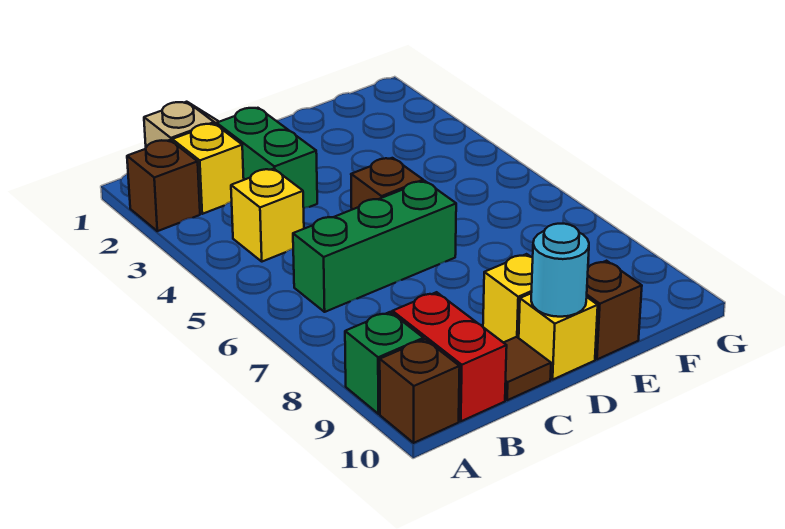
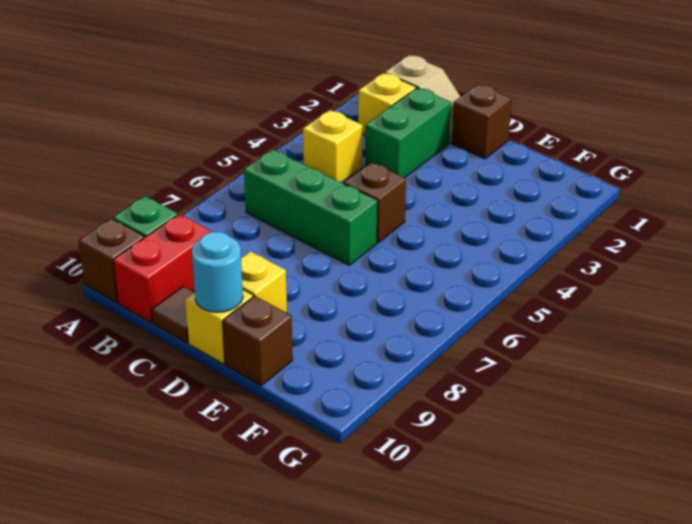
brown brick A2 level 1 -> brown brick D1 level 1

